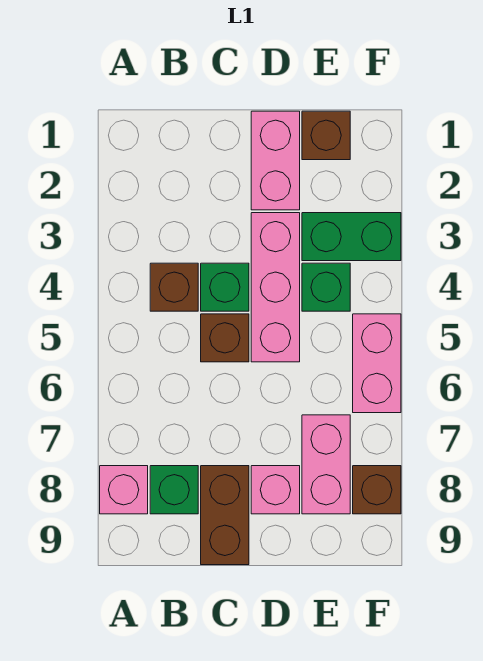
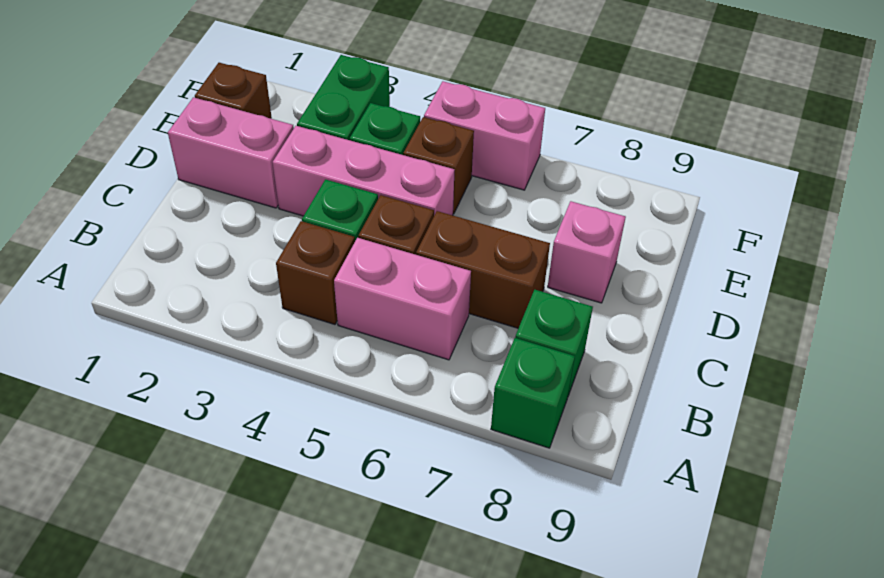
pink brick A8 level 1 -> green brick A8 level 1
brown brick C8:C9 level 1 -> brown brick C6:C7 level 1
pink brick E7:E8 level 1 -> pink brick B5:B6 level 1
brown brick F8 level 1 -> brown brick E5 level 1

